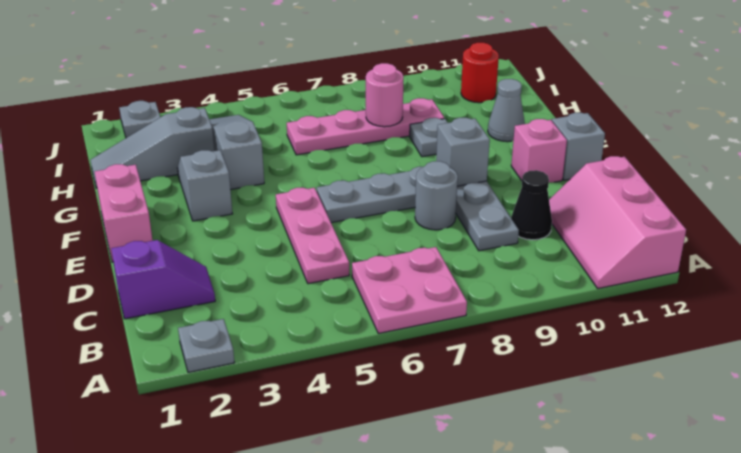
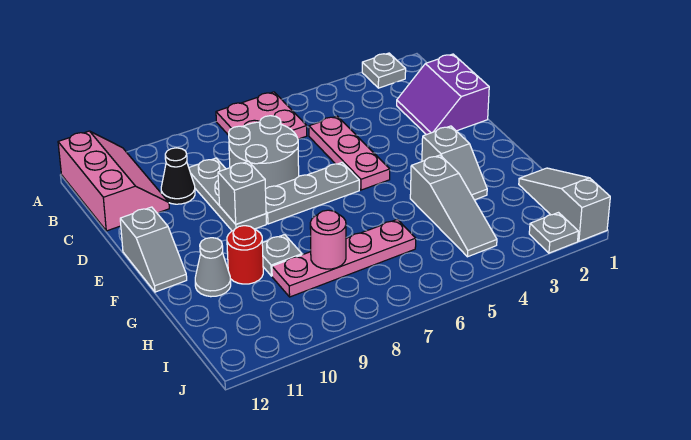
purple slope C1:C2 level 1 top 1 -> purple slope C1:D2 level 1 top 1
grey round brick D8 level 1 -> grey round brick C7:D8 level 1
pink brick E1:F1 level 1 -> none
pink brick E11 level 1 -> none
grey slope H1:H3 level 1 top 3 -> grey slope H1:J1 level 1 top J
red round brick I11 level 1 -> red round brick G10 level 1

